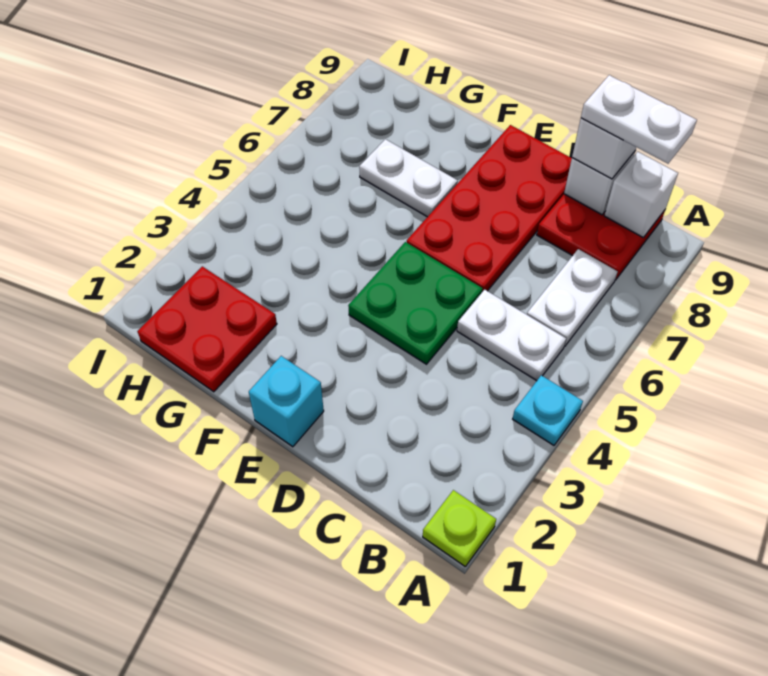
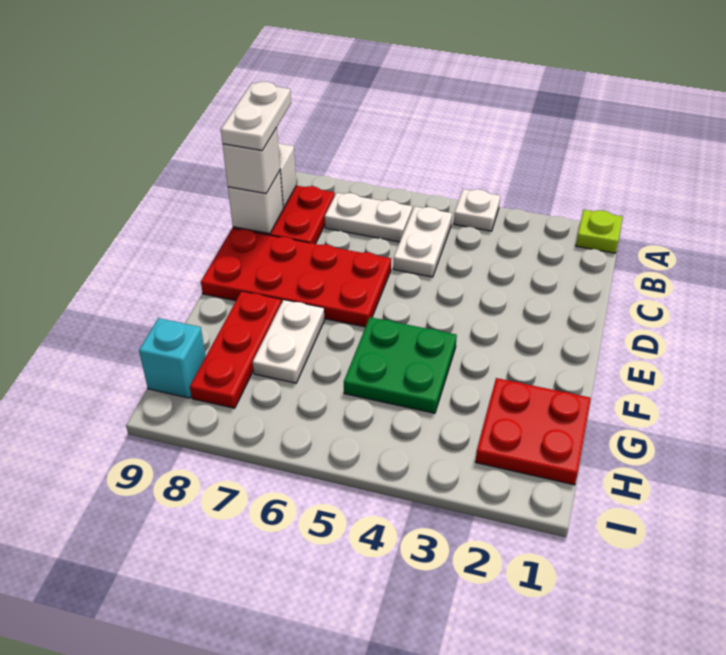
cyan plate A4 level 1 -> white plate A4 level 1
green plate D4:E5 level 1 -> green plate F4:G5 level 1
cyan brick E1 level 1 -> cyan brick H9 level 1
none -> red plate F8:H8 level 1

